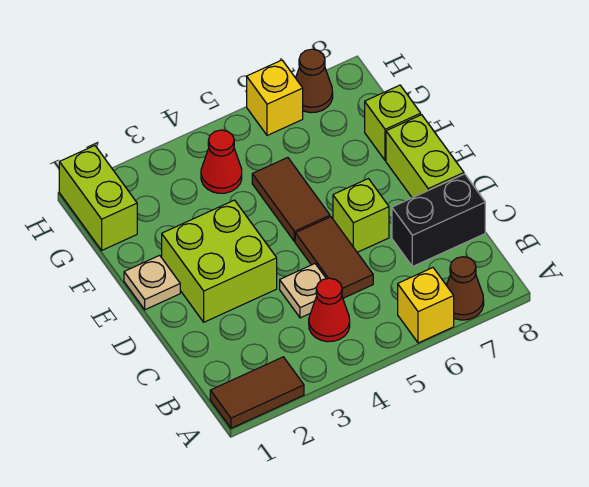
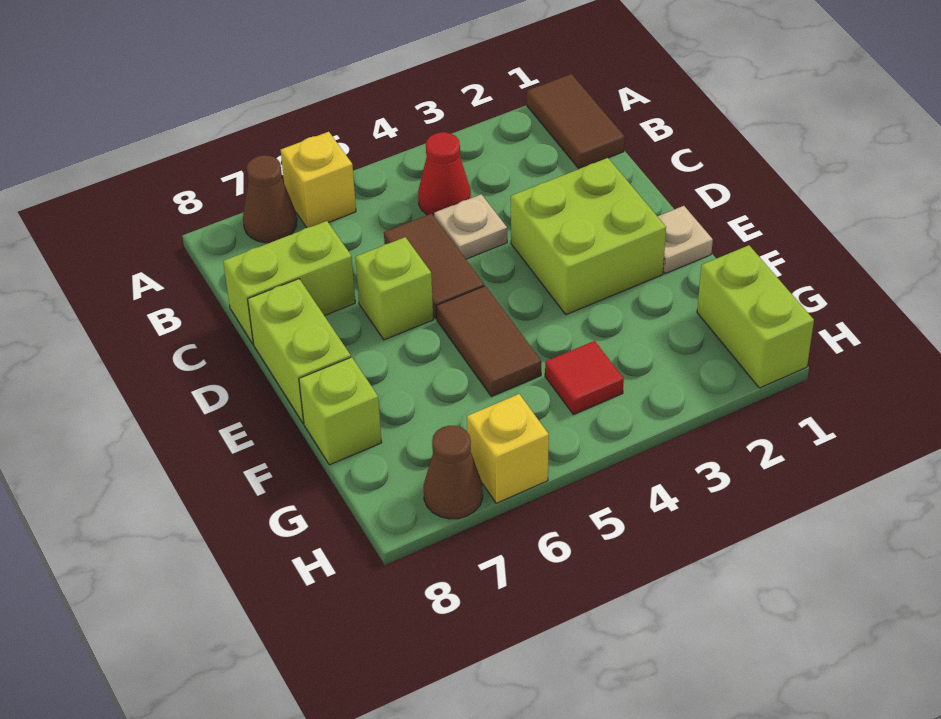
brown tile A1:A2 level 1 -> brown tile A1:B1 level 1
black brick C7:C8 level 1 -> lime brick C7:C8 level 1
red cone G4 level 1 -> red tile G4 level 1

